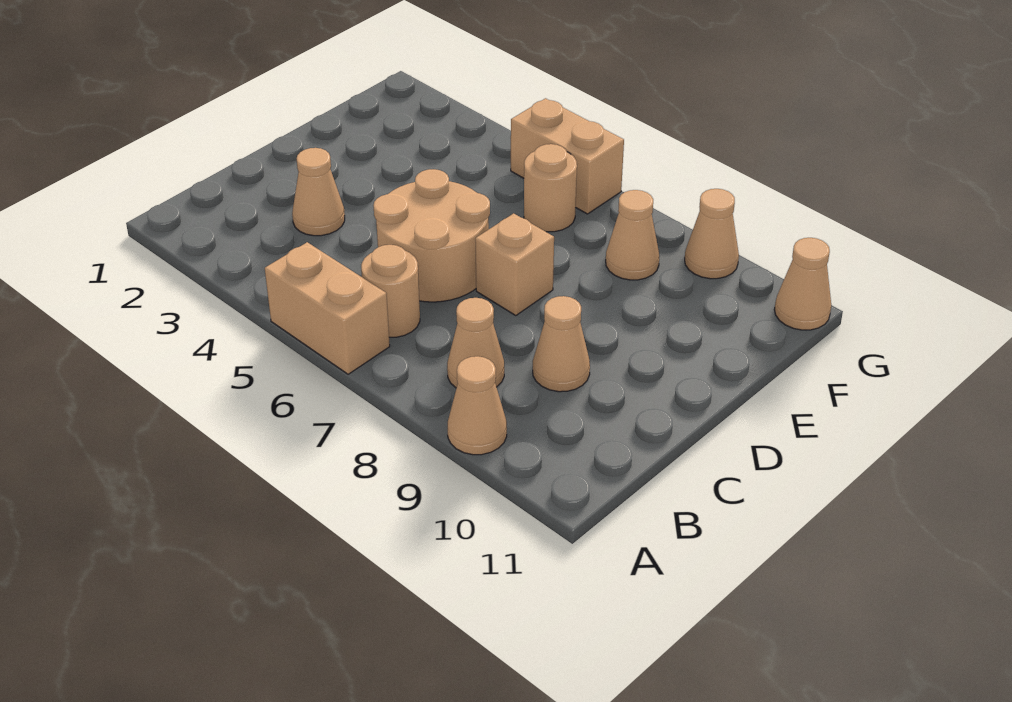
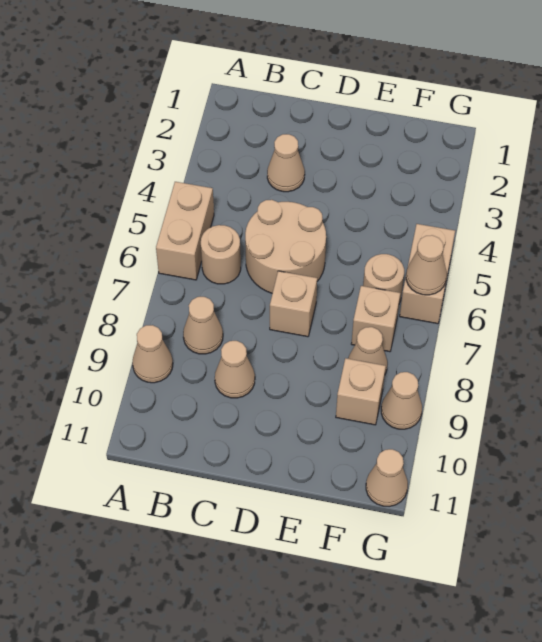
none -> tan brick F7 level 1
none -> tan brick F9 level 1
none -> tan cone G6 level 2

